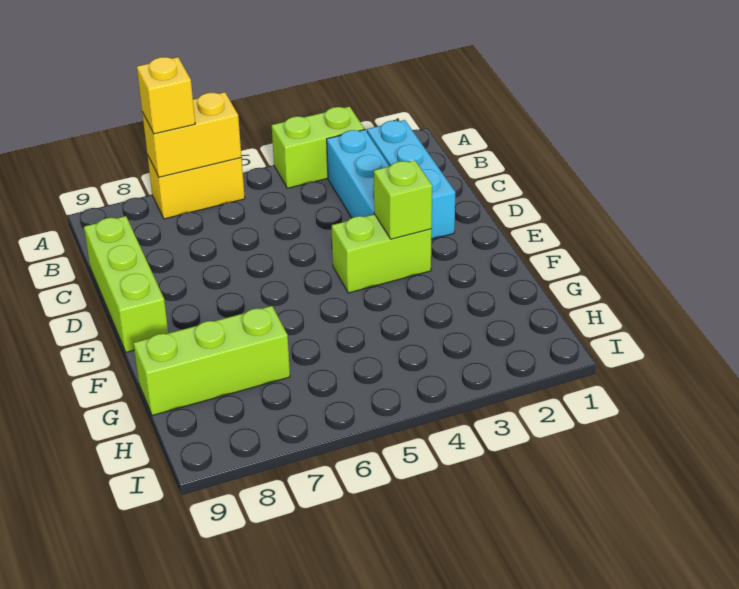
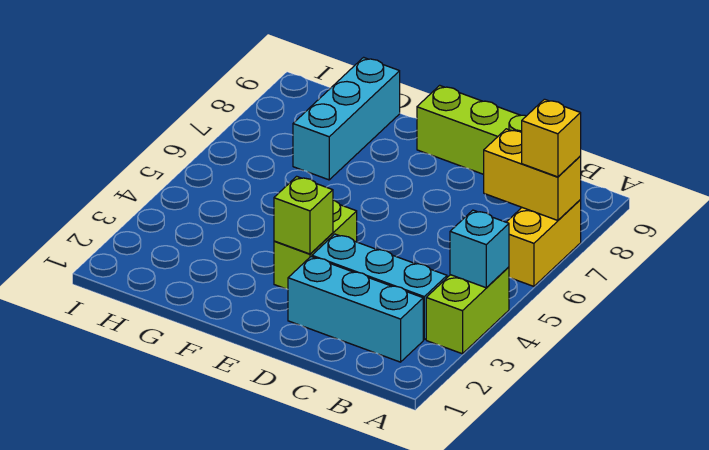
none -> cyan brick A4 level 2
yellow brick A6:A7 level 2 -> yellow brick A7:B7 level 2
lime brick G7:G9 level 1 -> cyan brick G7:G9 level 1

